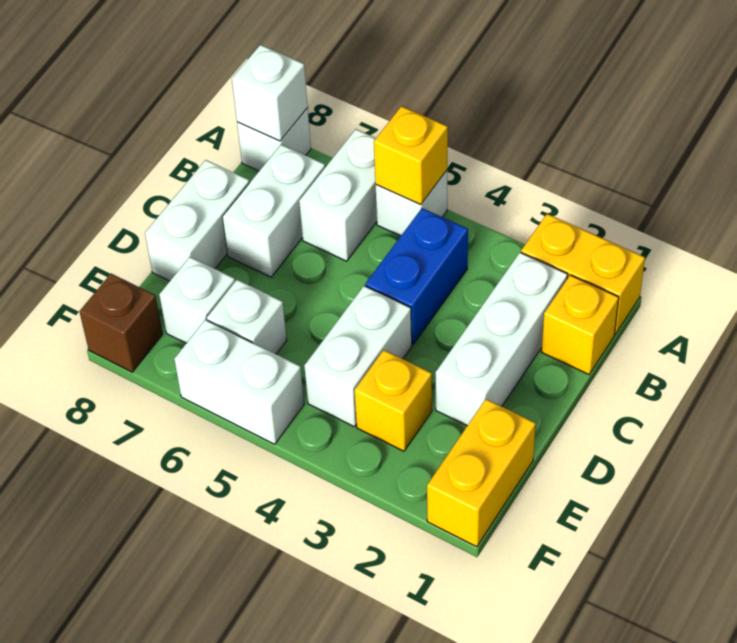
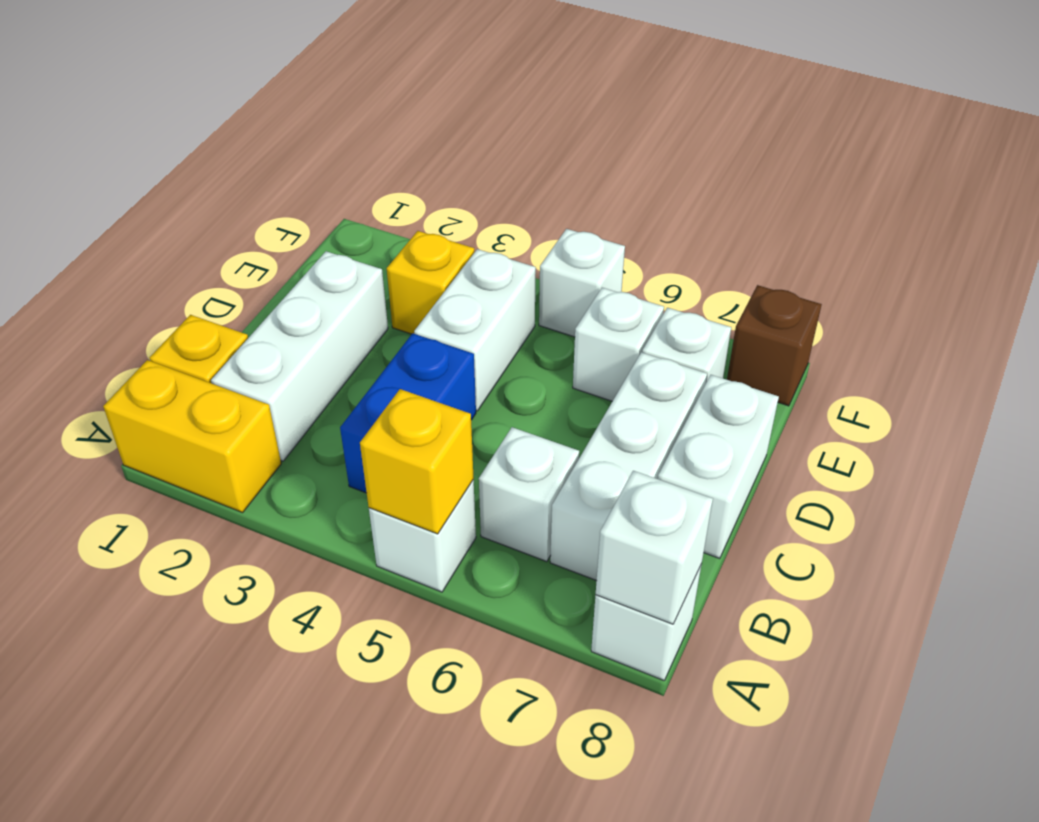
white brick A6:B6 level 1 -> white brick B6 level 1
white brick B7:C7 level 1 -> white brick B7:D7 level 1
yellow brick E1:F1 level 1 -> none
white brick F5:F6 level 1 -> white brick F5 level 1

